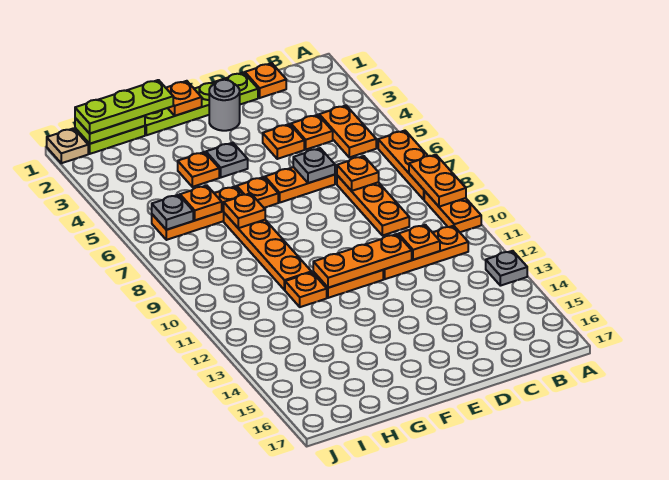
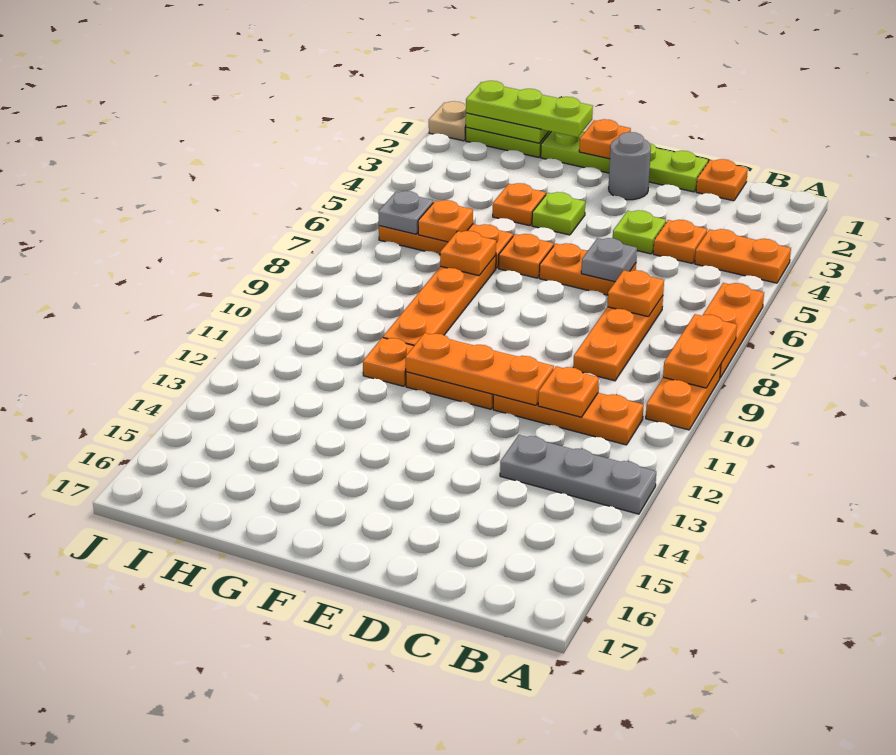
grey plate A13 level 1 -> grey plate A13:C13 level 1
orange plate B4:B5 level 1 -> orange plate A4:B4 level 1
orange plate D4 level 1 -> lime plate D4 level 1
grey plate F4 level 1 -> lime plate F4 level 1

